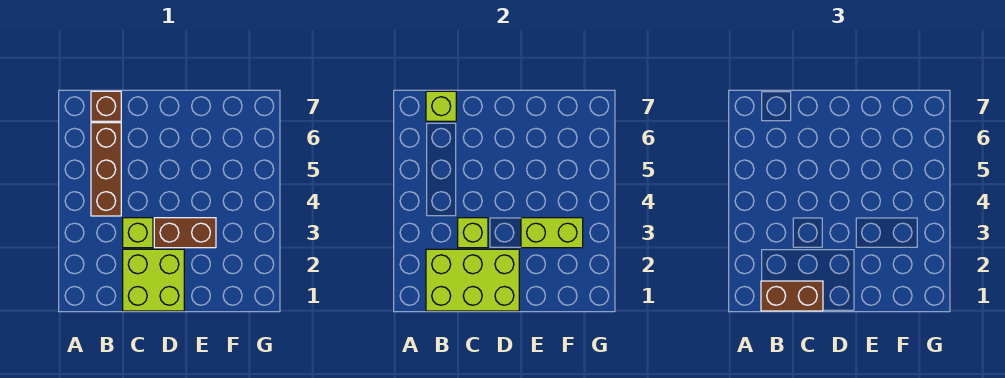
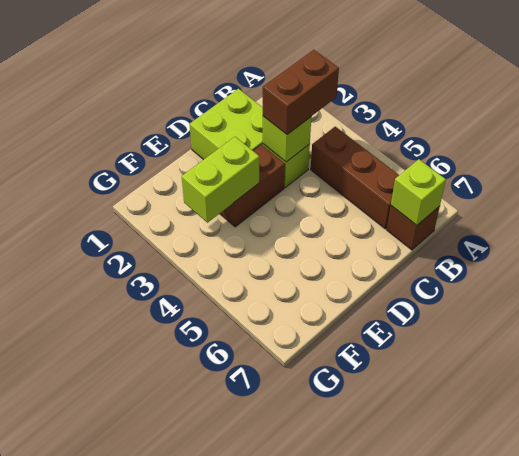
lime brick B1:D2 level 2 -> none
brown brick B1:C1 level 3 -> brown brick B3:C3 level 3

